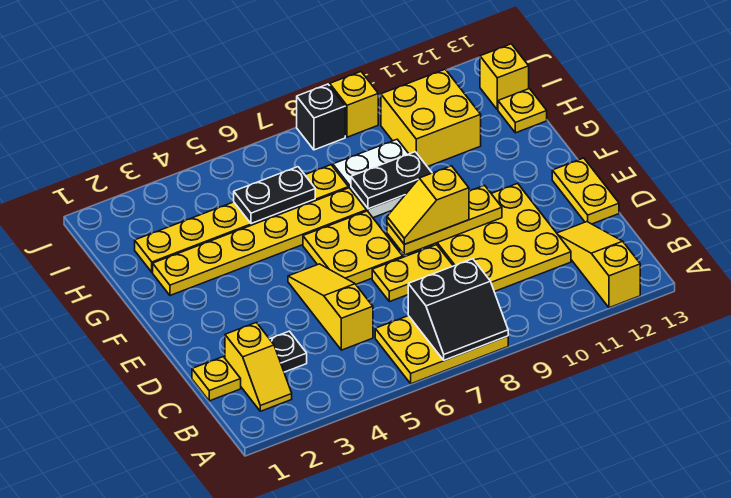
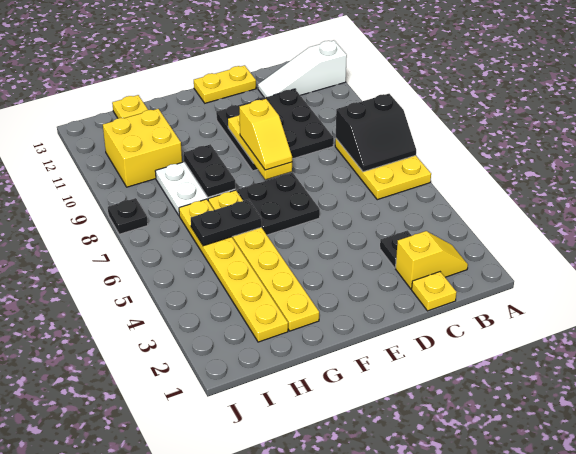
black slope A7:B8 level 2 top B -> black slope A7:B8 level 2 top 8
yellow slope A12:C12 level 1 top A -> white slope A12:C12 level 1 top A
yellow slope C5:E5 level 1 top C -> none
yellow plate C9:E11 level 1 -> black plate C9:E11 level 1
yellow plate D7:D8 level 1 -> none
yellow plate E6:F7 level 1 -> black plate E6:F7 level 1
black plate H5:H6 level 2 -> black plate G6:H6 level 2
yellow brick I13 level 1 -> none
black brick J8 level 1 -> black plate J8 level 1
yellow brick J9 level 1 -> none

